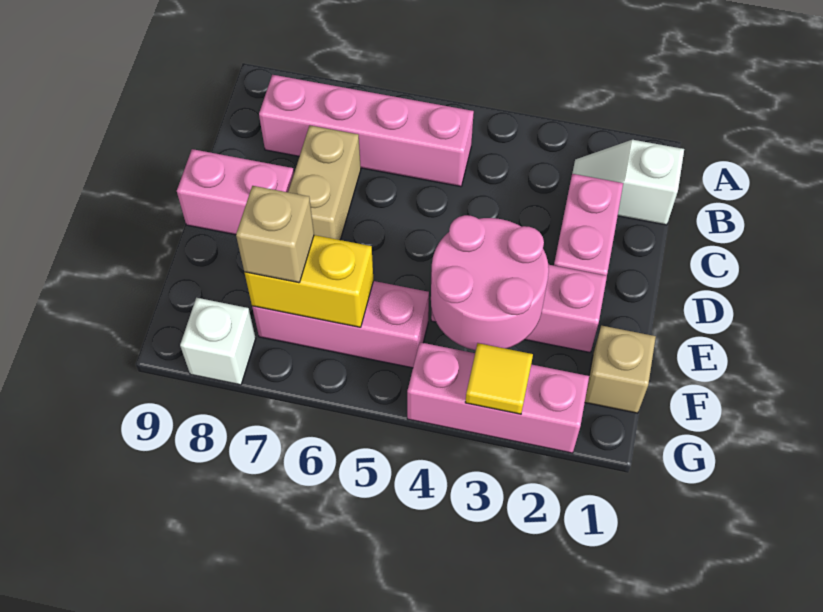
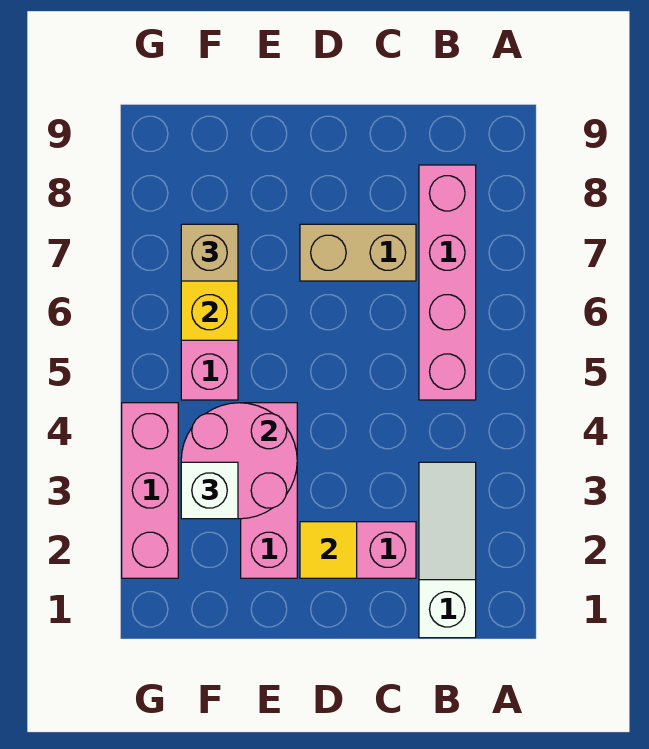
white slope B1:B2 level 1 top 1 -> white slope B1:B3 level 1 top 1
pink brick D8:D9 level 1 -> none
tan brick F1 level 1 -> none
yellow tile G3 level 2 -> yellow tile D2 level 2
white brick G8 level 1 -> white brick F3 level 3

